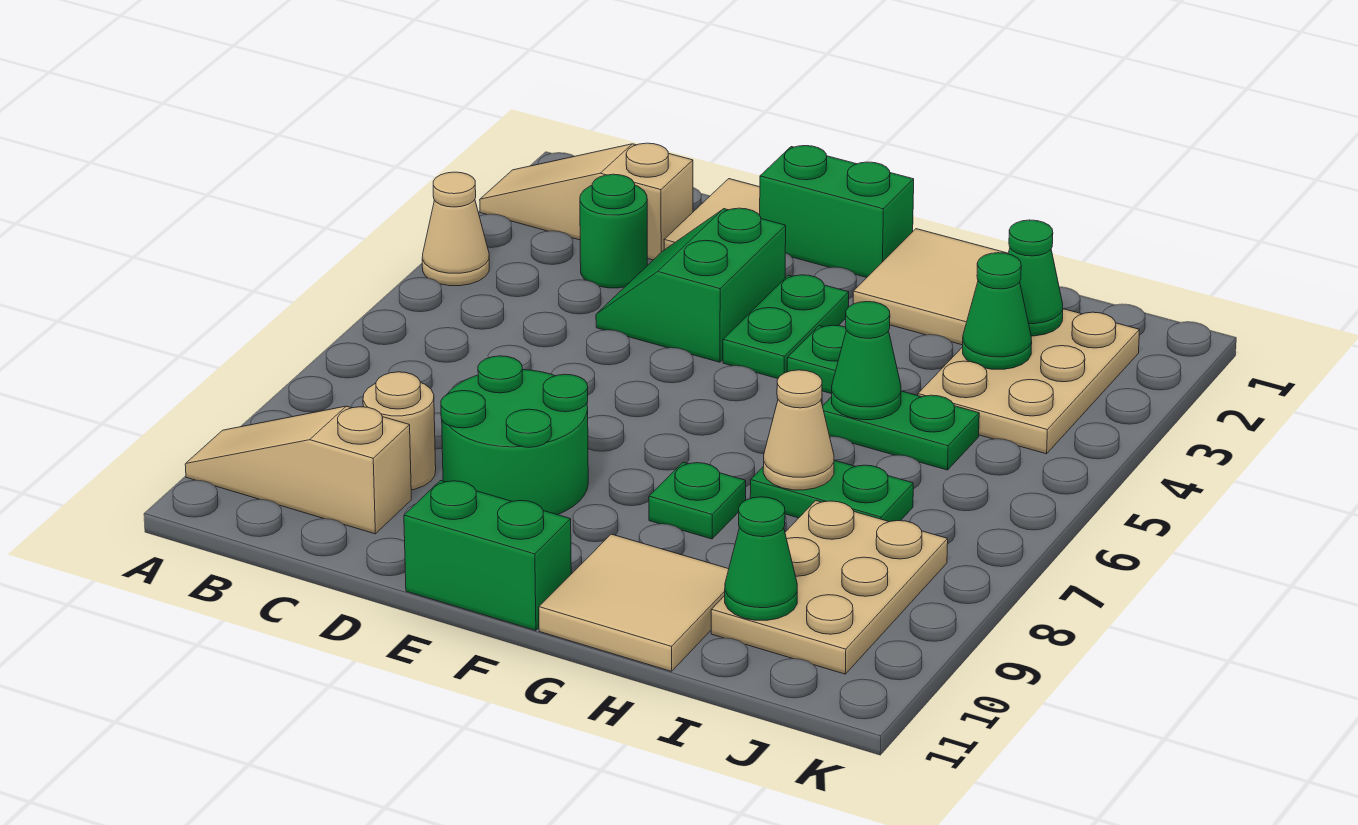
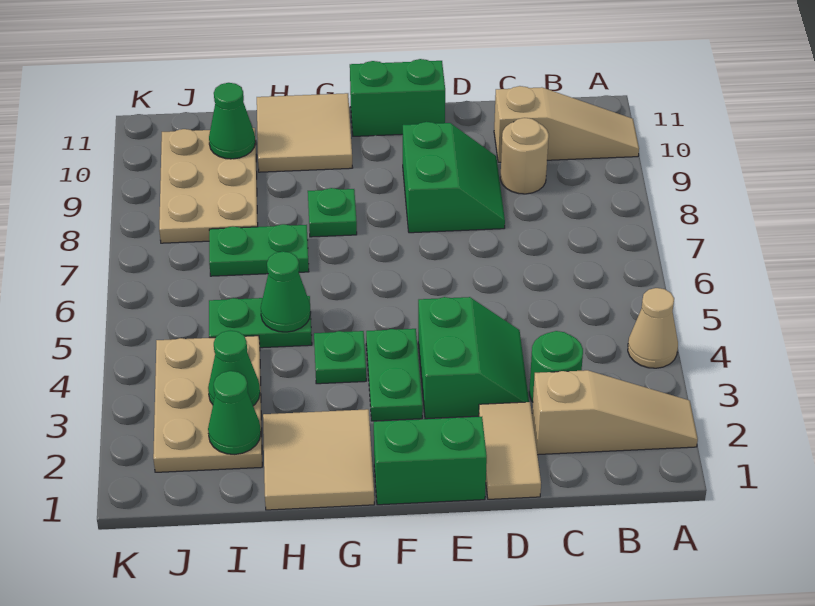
green round brick D8:E9 level 1 -> green slope D8:E9 level 1 top E
tan cone H7 level 2 -> none

